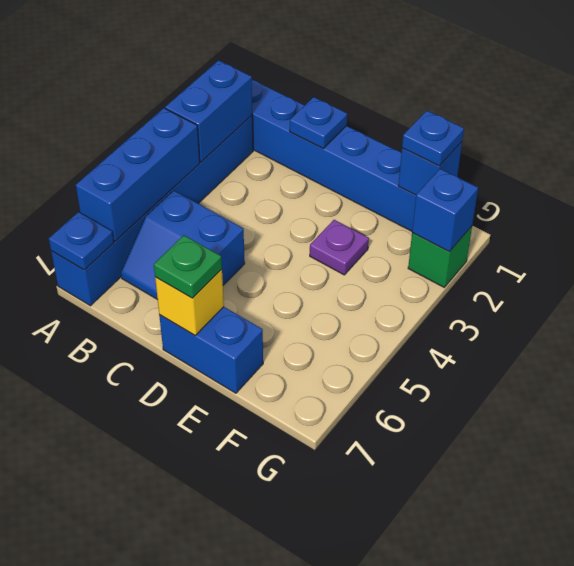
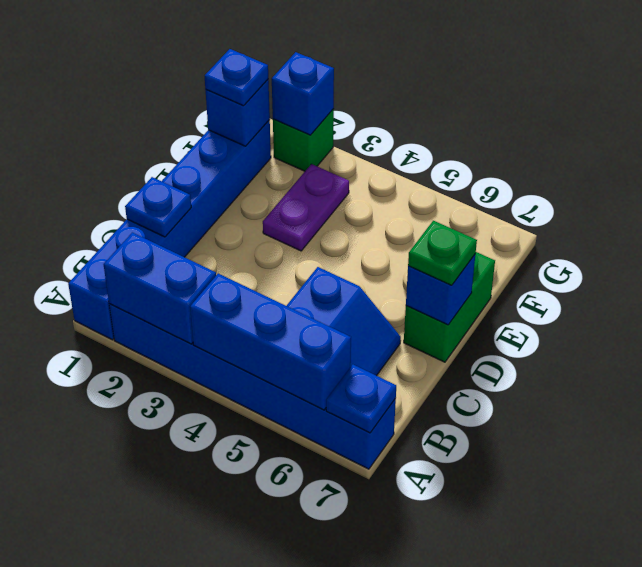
blue brick D7:E7 level 1 -> green brick D7:E7 level 1
yellow brick D7 level 2 -> blue brick D7 level 2
purple plate E3 level 1 -> purple plate E3:F3 level 1

